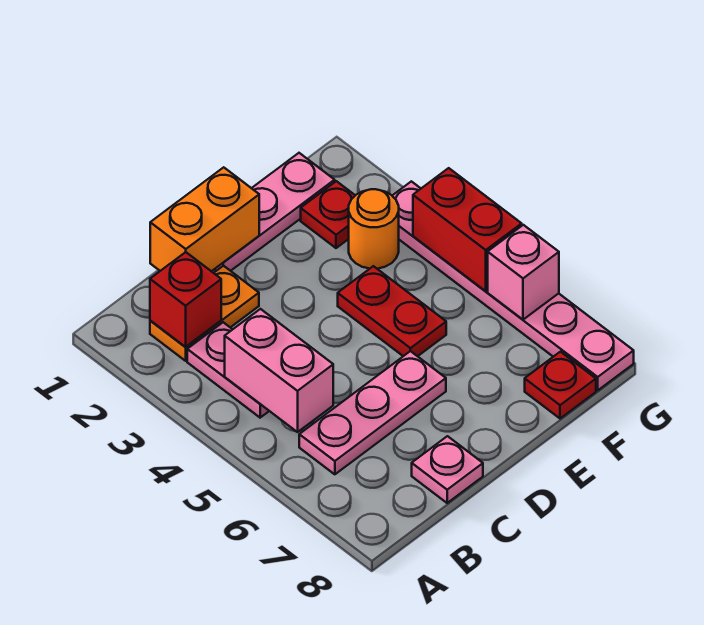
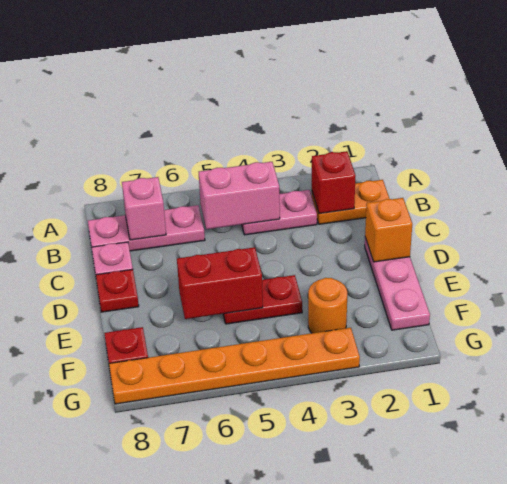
orange plate B2:C2 level 1 -> orange plate B1:B2 level 1
pink plate B6:D6 level 1 -> pink plate B6:B8 level 1
orange brick C1:D1 level 2 -> orange brick D1 level 2
red plate F2 level 1 -> red plate D8 level 1
pink plate G3:G8 level 1 -> orange plate G3:G8 level 1
red brick G4:G5 level 2 -> red brick E5:E6 level 2
pink brick G6 level 2 -> pink brick B7 level 2

